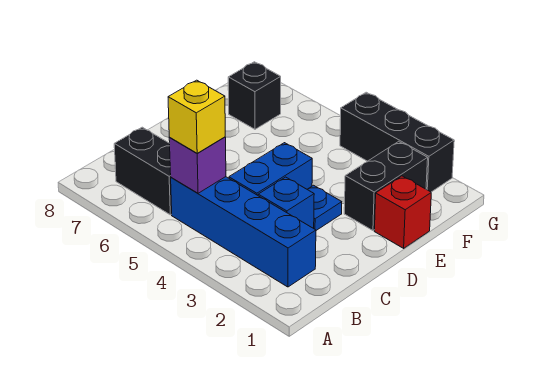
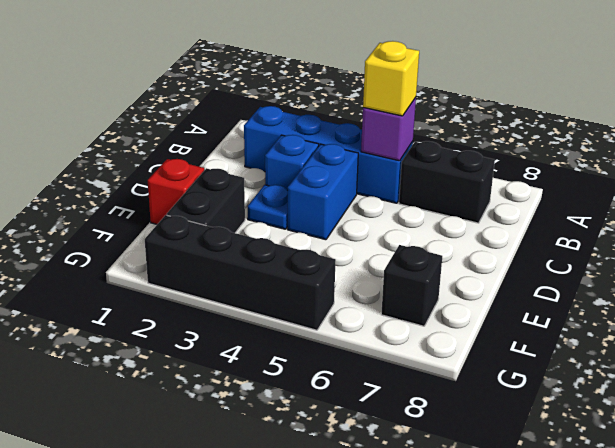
black brick G2:G4 level 1 -> black brick G2:G5 level 1

